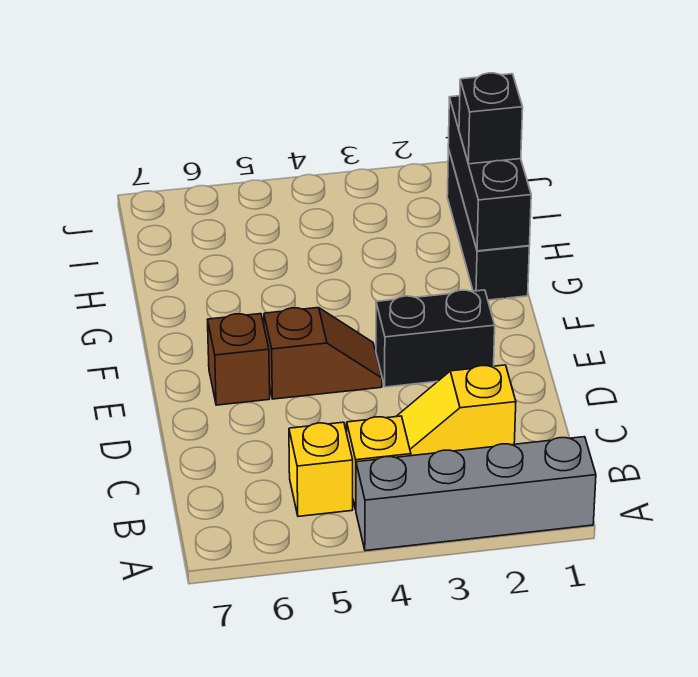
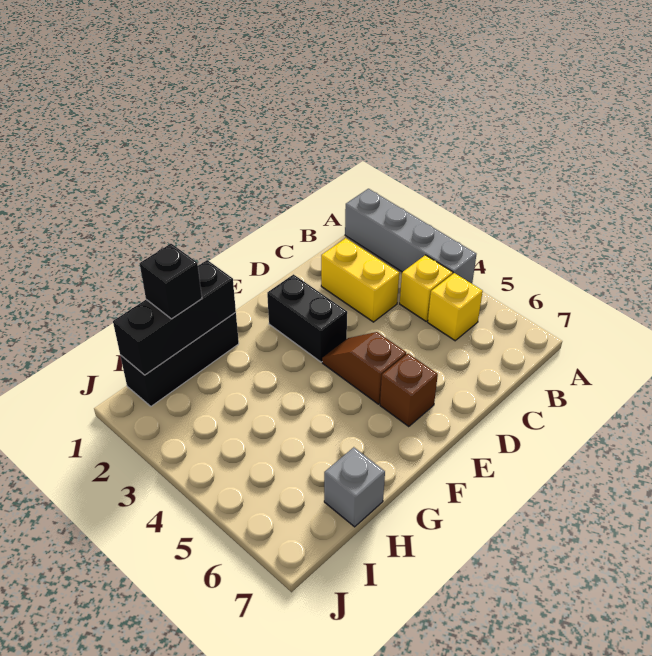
yellow slope C2:C3 level 1 top 2 -> yellow brick C2:C3 level 1
none -> grey brick H7 level 1

